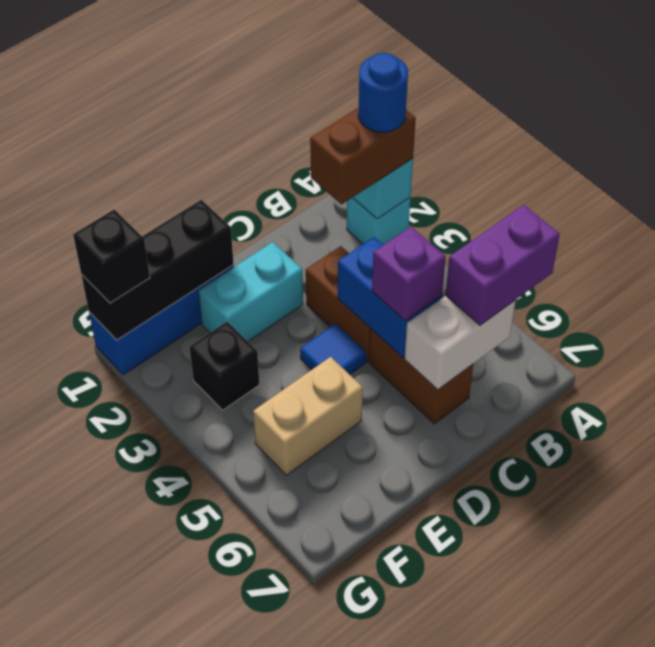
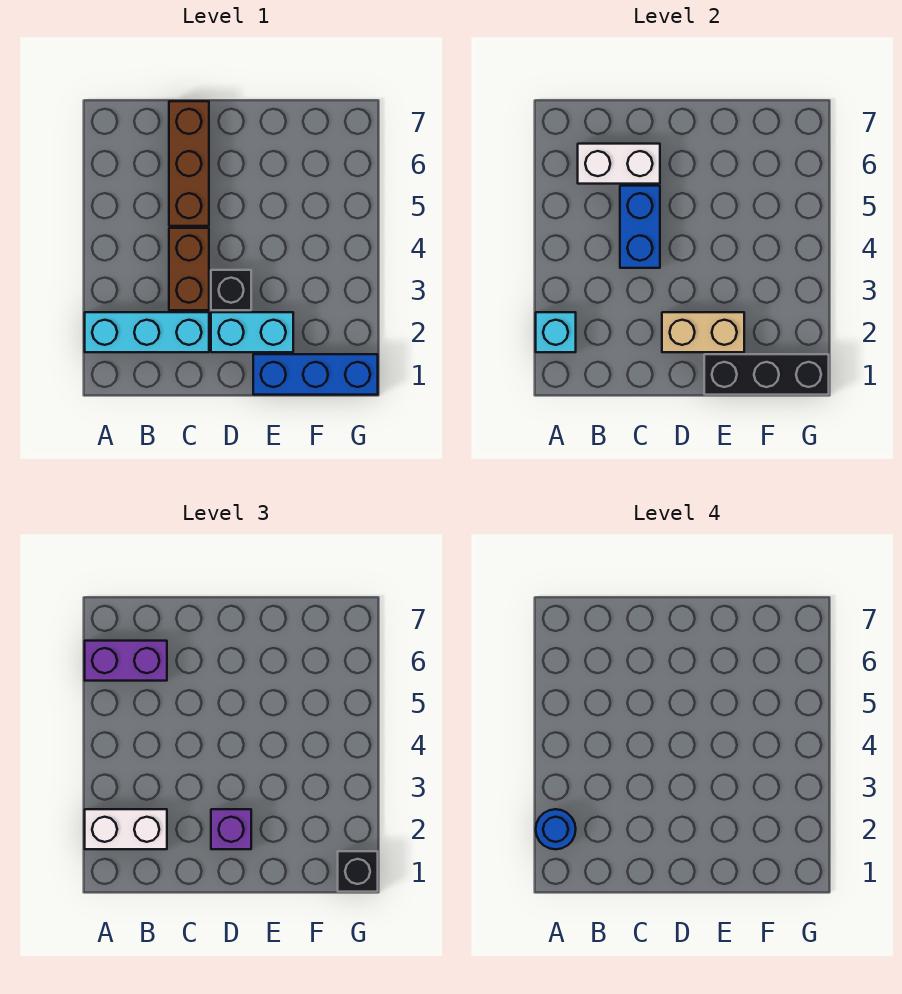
cyan brick A2 level 1 -> cyan brick A2:C2 level 1
brown brick A2:B2 level 3 -> white brick A2:B2 level 3
brown brick C5:C6 level 1 -> brown brick C5:C7 level 1
purple brick C5 level 3 -> purple brick D2 level 3
blue tile D4 level 1 -> none
tan brick E5:F5 level 1 -> tan brick D2:E2 level 2
black brick F3 level 1 -> black brick D3 level 1

